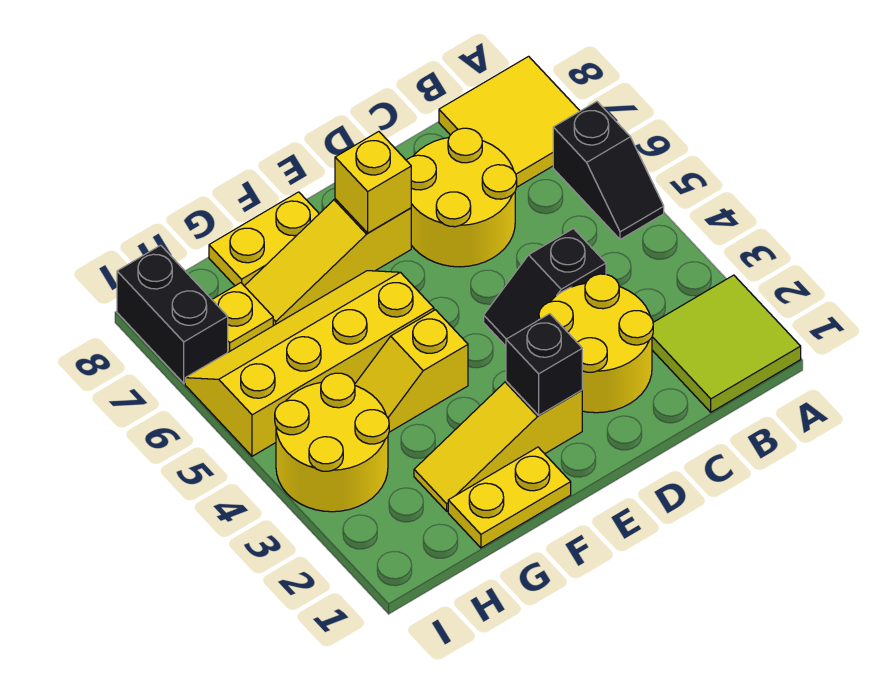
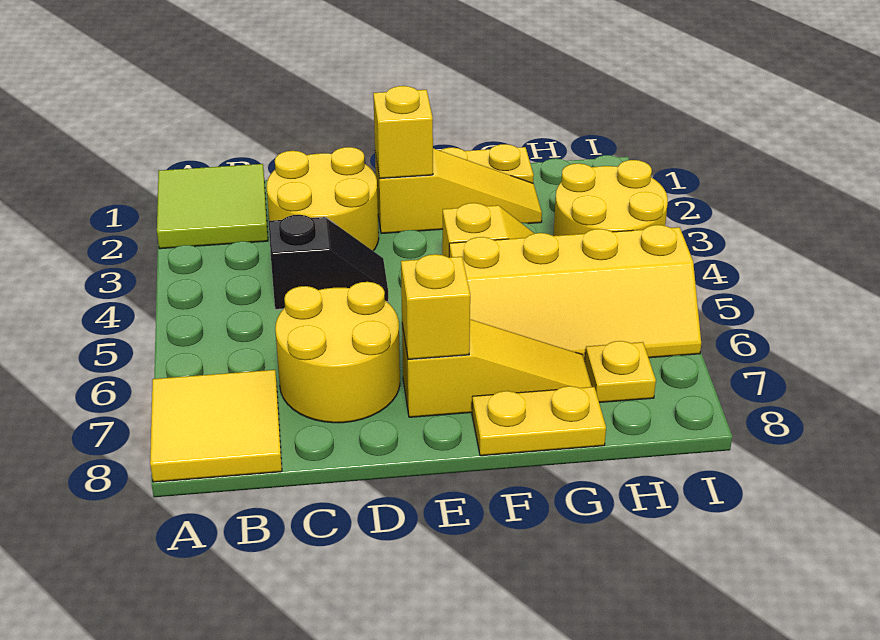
black slope A5:A6 level 1 top 6 -> none
black brick E2 level 2 -> yellow brick E2 level 2
black brick I7:I8 level 1 -> none

